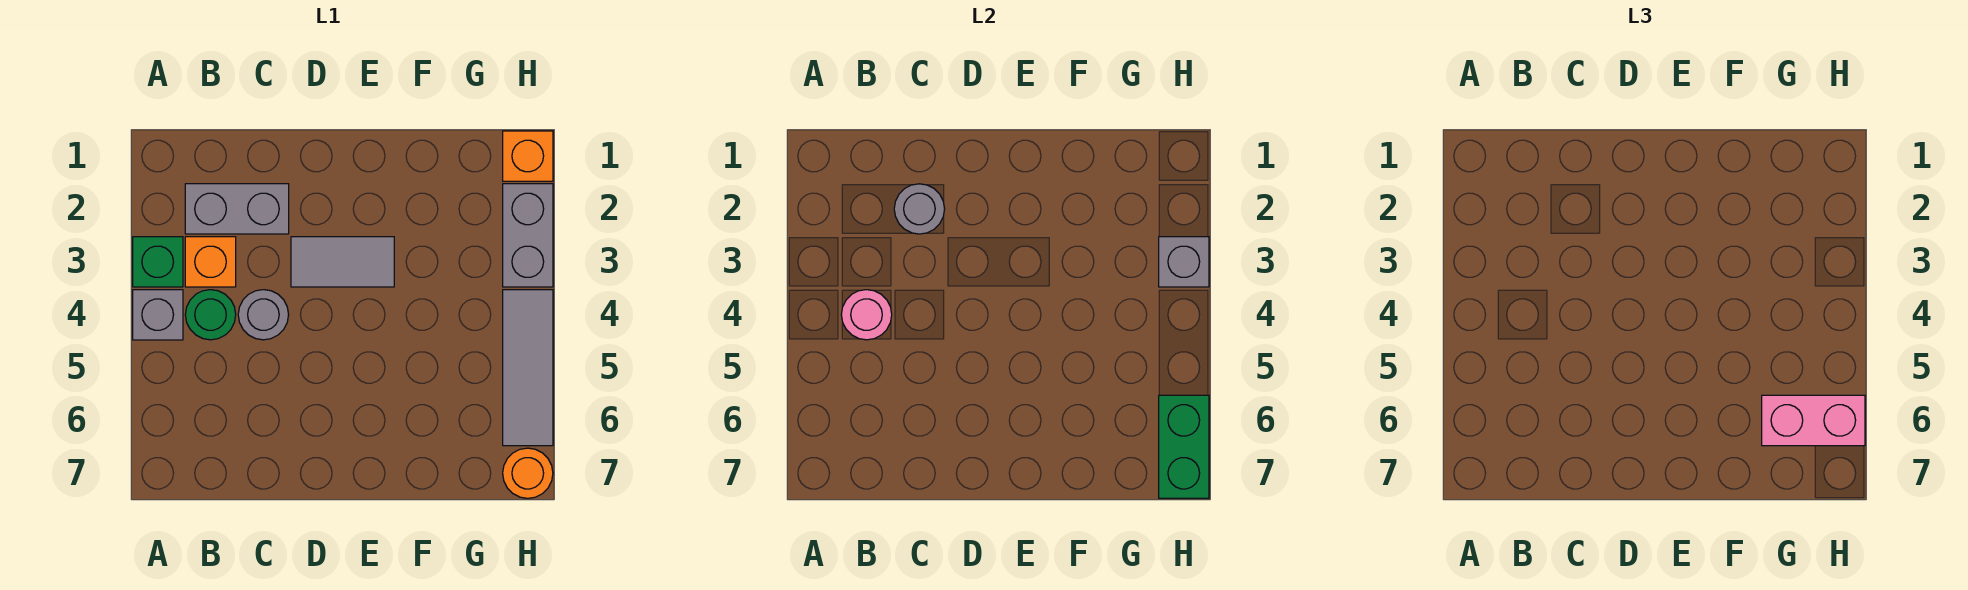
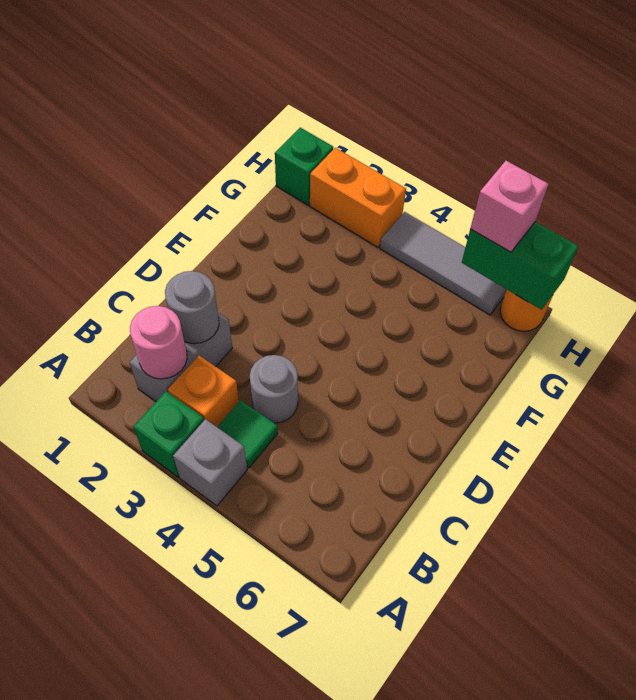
green round brick B4 level 1 -> green tile B4 level 1
pink round brick B4 level 2 -> pink round brick B2 level 2
grey tile D3:E3 level 1 -> none
pink brick G6:H6 level 3 -> pink brick H6 level 3
orange brick H1 level 1 -> green brick H1 level 1
grey brick H2:H3 level 1 -> orange brick H2:H3 level 1
grey brick H3 level 2 -> none

